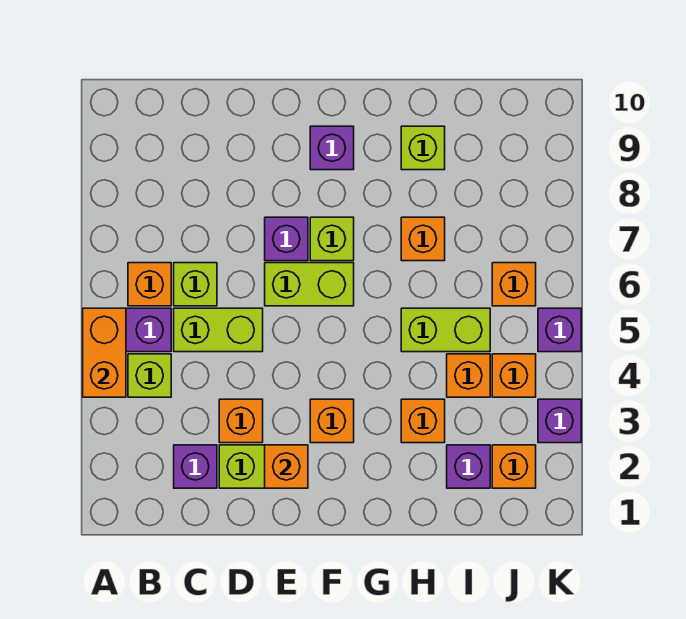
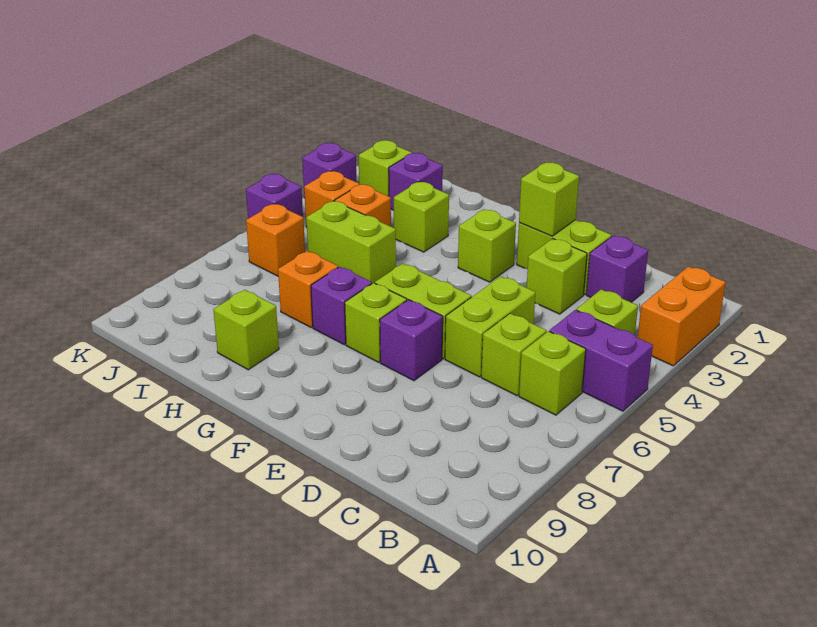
orange brick A4:A5 level 2 -> orange brick A2:A3 level 1
orange brick B6 level 1 -> lime brick B6 level 1
lime brick C5:D5 level 1 -> lime brick D5:D6 level 1
orange brick D3 level 1 -> lime brick D3 level 1
orange brick E2 level 2 -> lime brick E2 level 2
orange brick F3 level 1 -> lime brick F3 level 1
purple brick F9 level 1 -> purple brick G7 level 1
orange brick H3 level 1 -> lime brick H3 level 1
orange brick J2 level 1 -> lime brick J2 level 1

